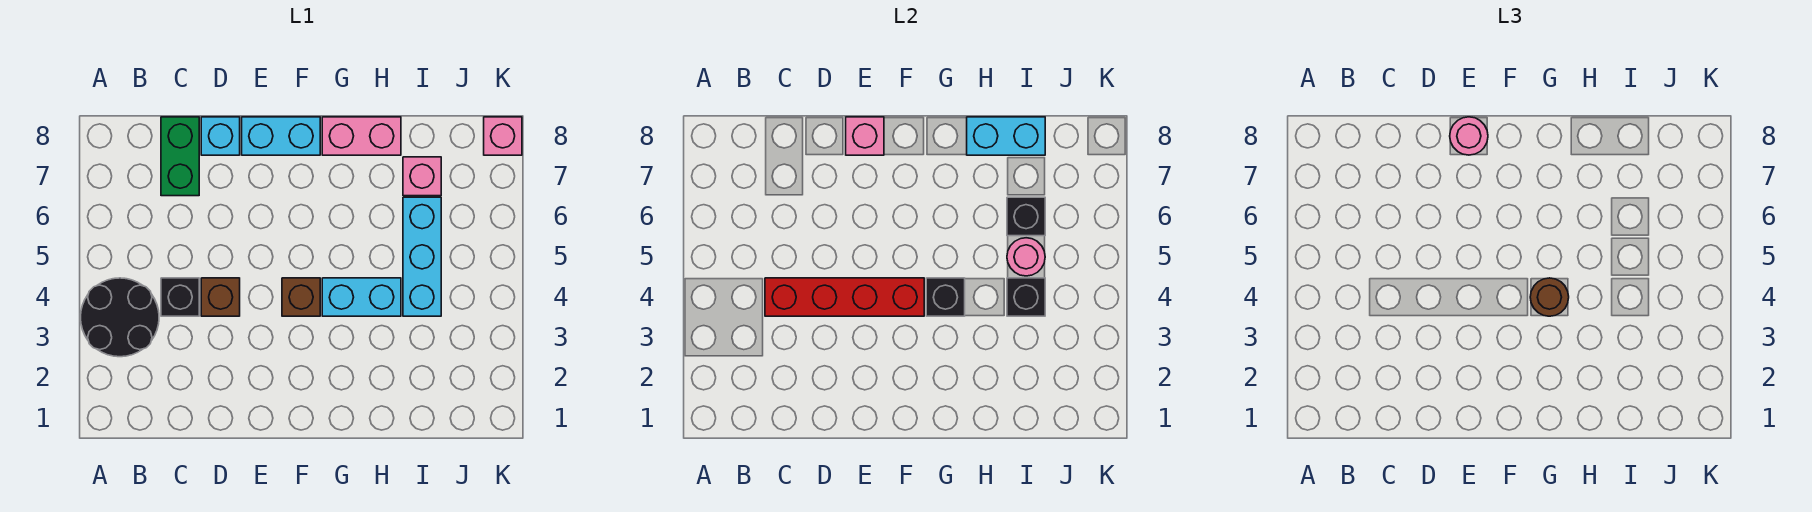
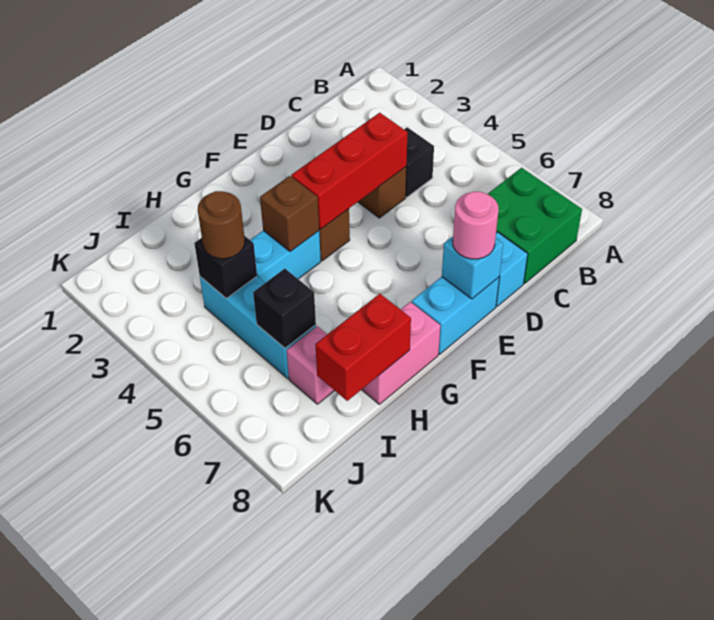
black round brick A3:B4 level 1 -> none
red brick C4:F4 level 2 -> red brick D4:F4 level 2
green brick C7:C8 level 1 -> green brick B7:C8 level 1
pink brick E8 level 2 -> cyan brick E8 level 2
black brick G4 level 2 -> brown brick G4 level 2
brown round brick G4 level 3 -> brown round brick I4 level 3
cyan brick H8:I8 level 2 -> red brick H8:I8 level 2
pink round brick I5 level 2 -> none
pink brick K8 level 1 -> none

